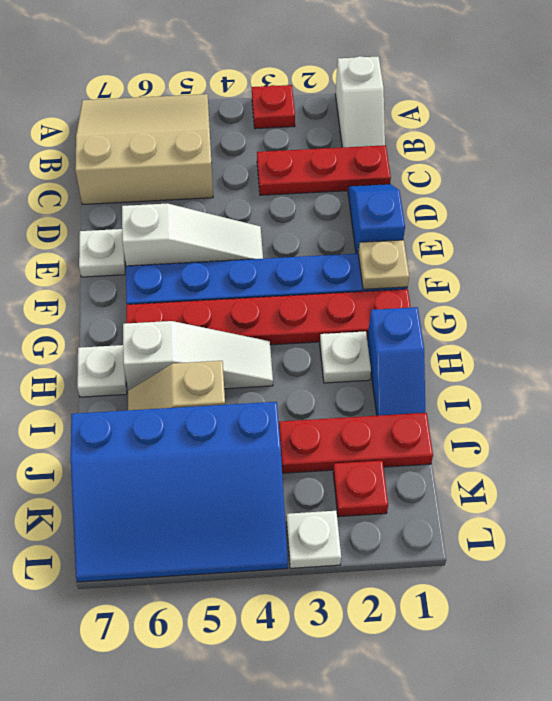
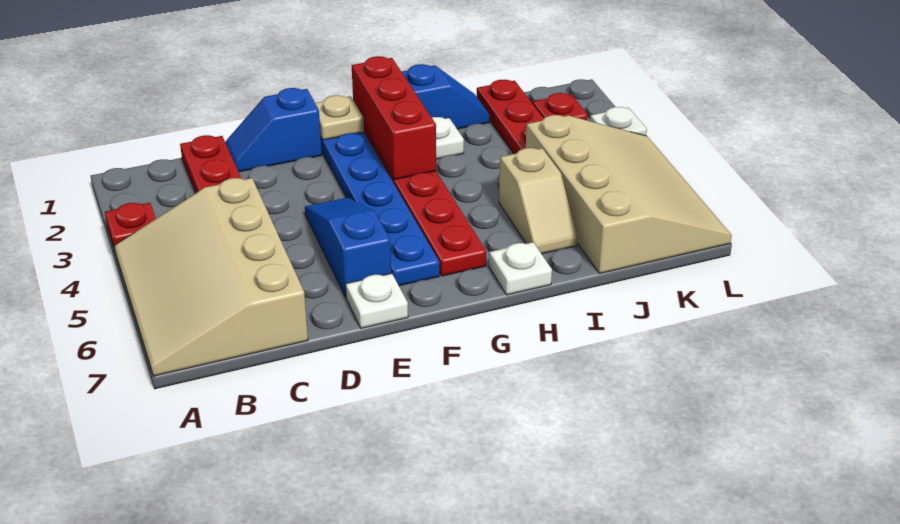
white slope A1:B1 level 1 top A -> none
tan slope A5:C7 level 1 top C -> tan slope A4:C7 level 1 top C
white slope E4:E6 level 1 top 6 -> blue slope E4:E6 level 1 top 6
none -> red brick G1:G3 level 2
white slope H4:H6 level 1 top 6 -> none
blue slope J4:L7 level 1 top J -> tan slope J4:L7 level 1 top J

